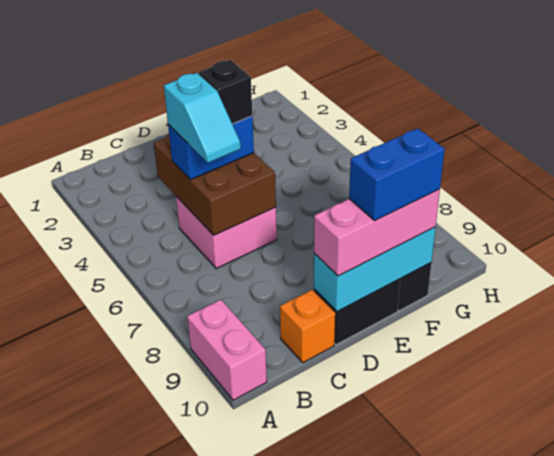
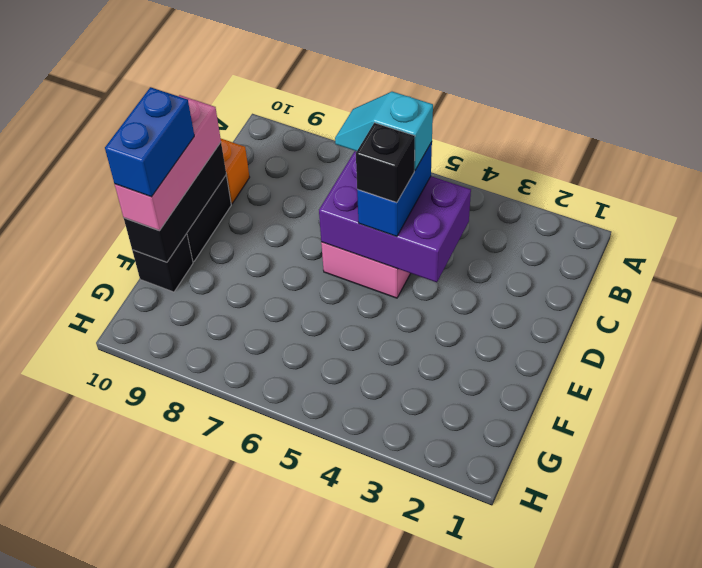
pink brick A9:A10 level 1 -> none
brown brick C4:D6 level 2 -> purple brick C4:D6 level 2
cyan brick D10:F10 level 2 -> black brick D10:F10 level 2

